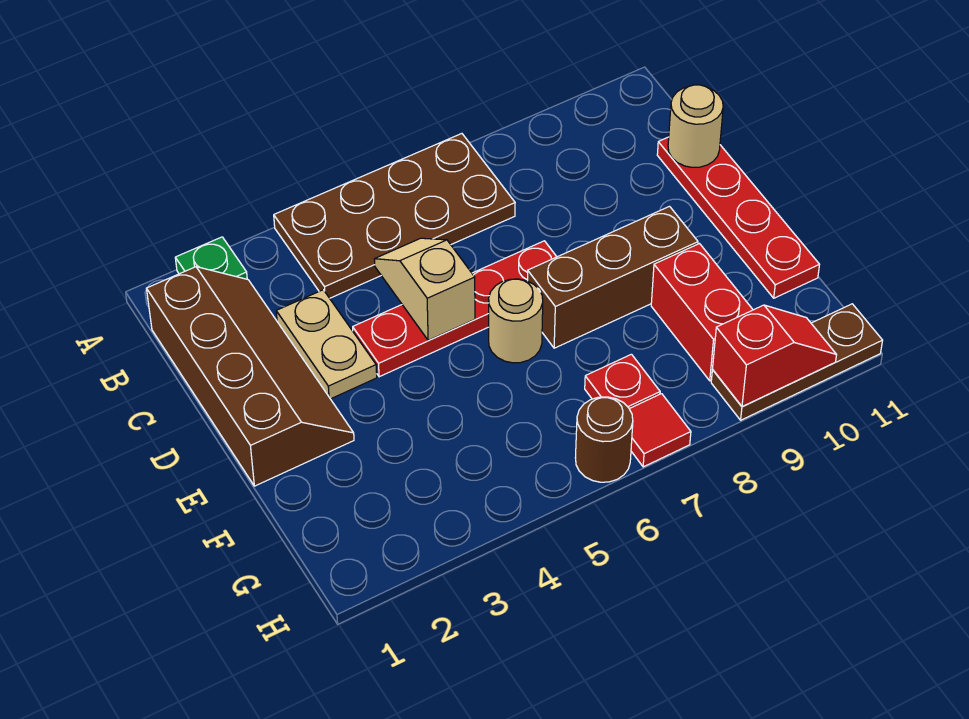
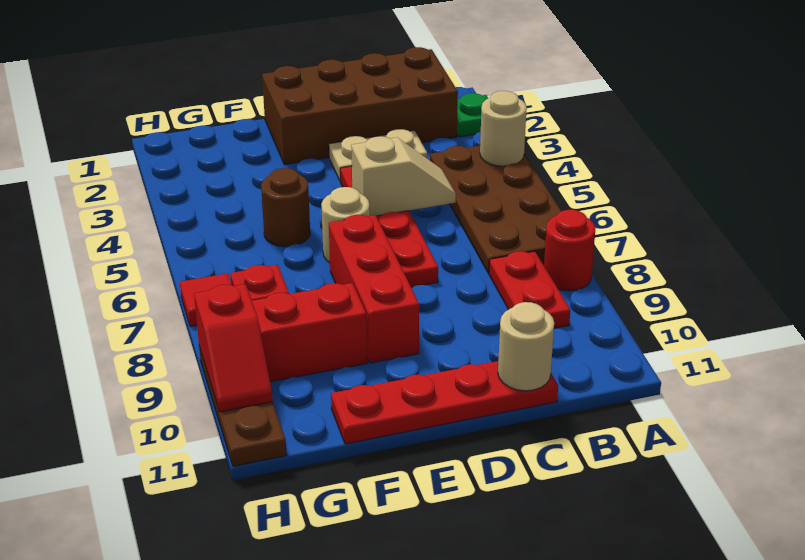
none -> tan round brick A4 level 2
none -> red round brick A8 level 1
brown slope B1:E2 level 1 top 1 -> brown brick B1:E2 level 1
none -> red plate B8:B9 level 1
brown brick E7:E9 level 1 -> red brick E7:E9 level 1
brown round brick H6 level 1 -> brown round brick F5 level 1

